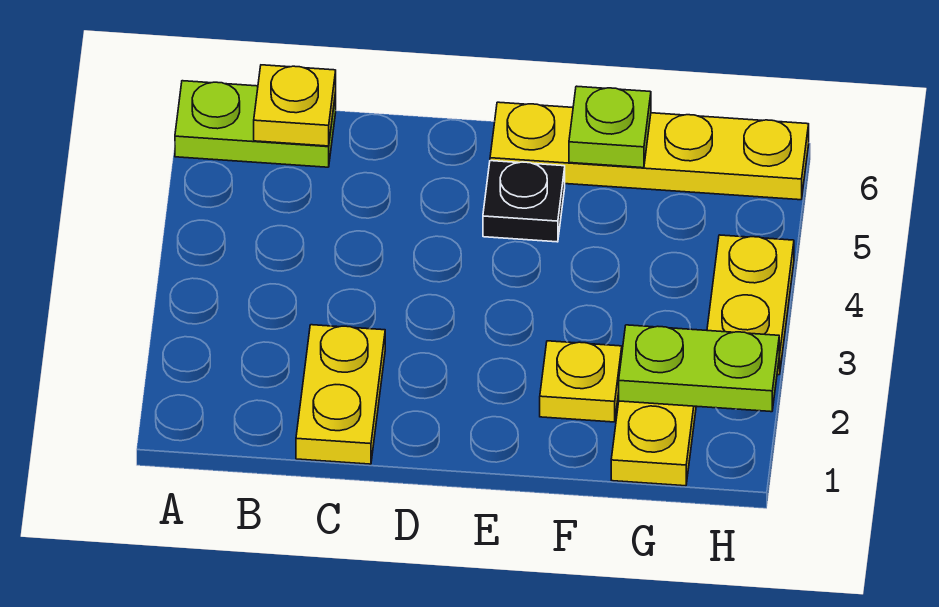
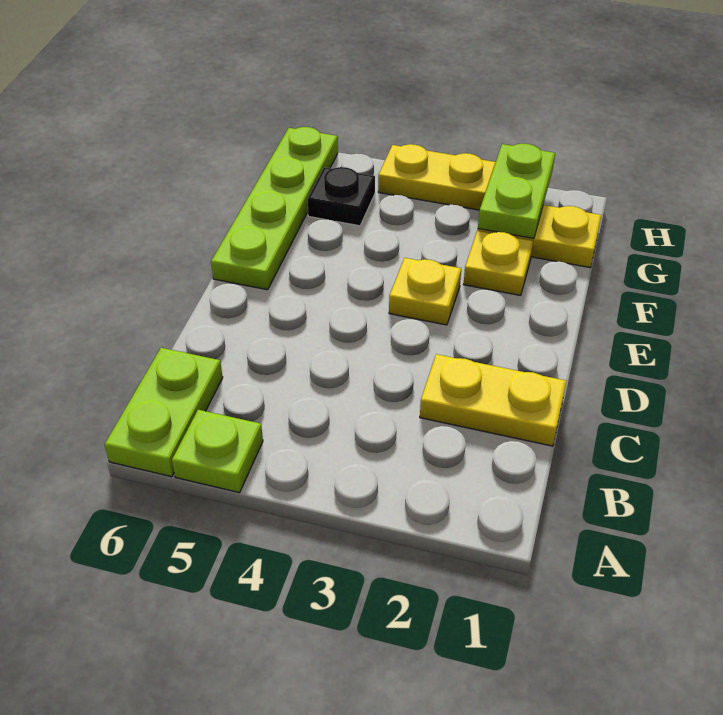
yellow plate B6 level 2 -> yellow plate E3 level 1
black plate E5 level 1 -> black plate G5 level 1
yellow plate E6:H6 level 1 -> lime plate E6:H6 level 1
lime plate F6 level 2 -> lime plate A5 level 1

